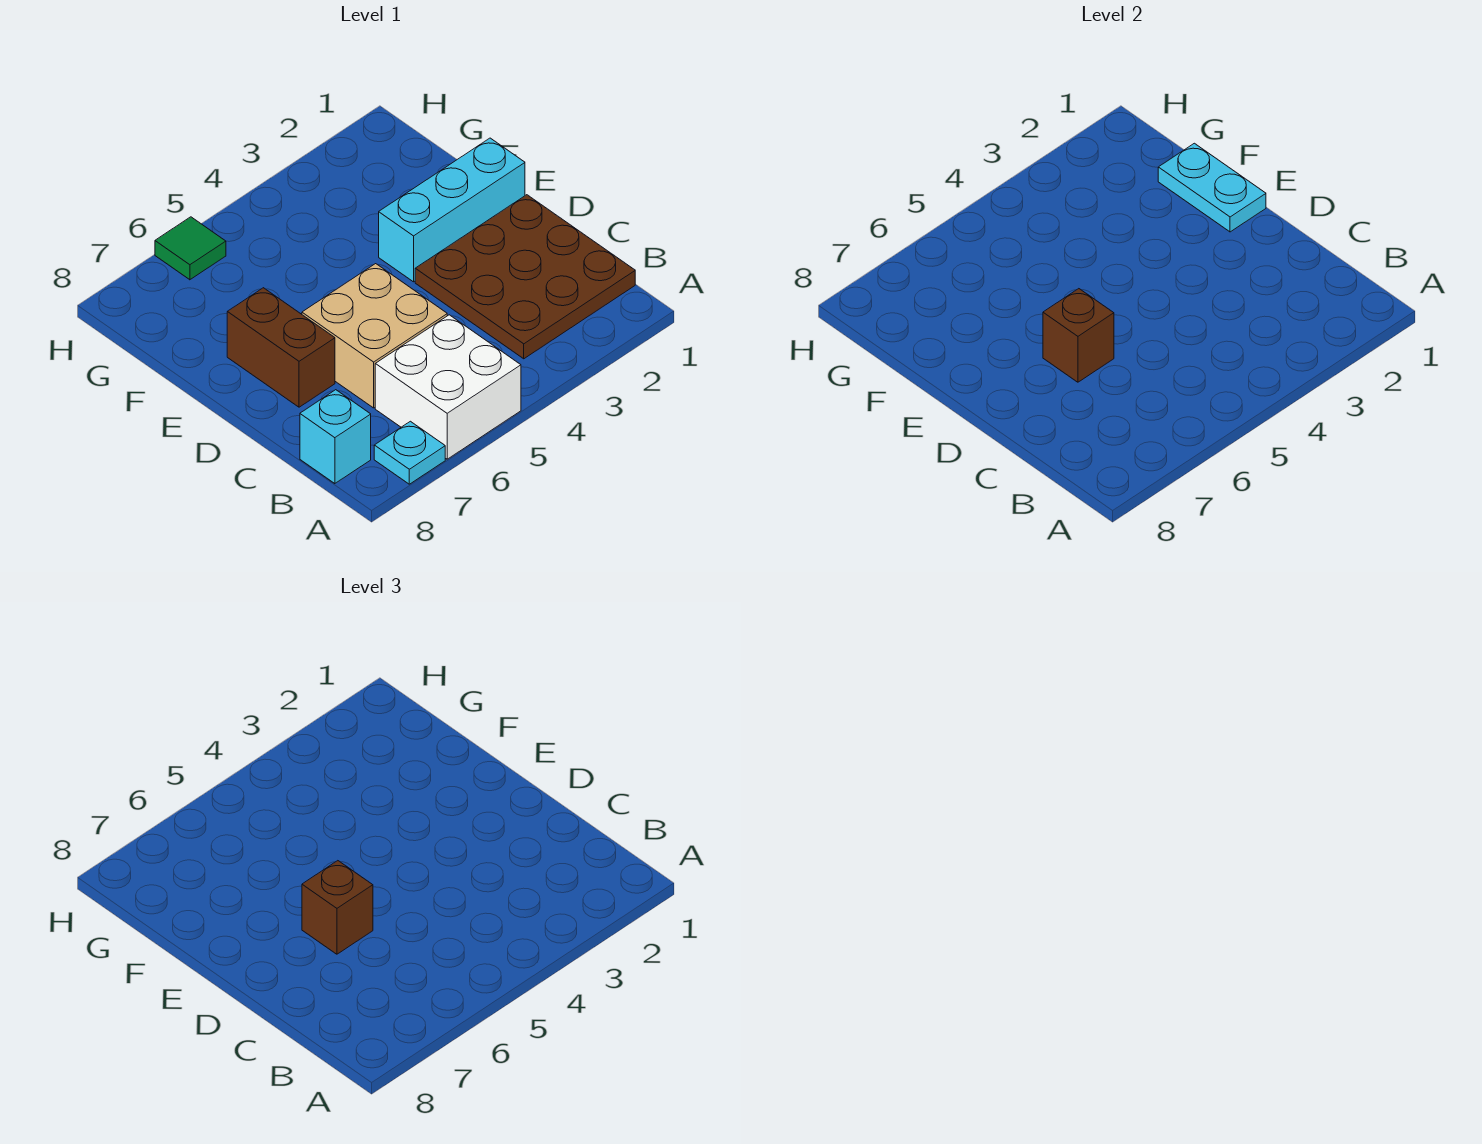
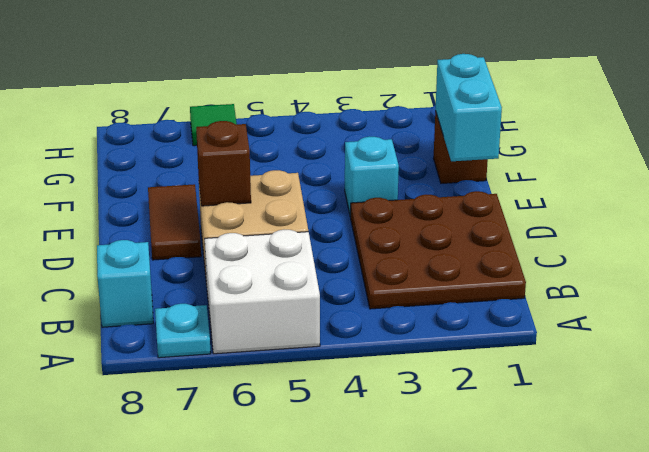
brown brick D6 level 3 -> brown brick F1 level 1
brown brick D7:E7 level 1 -> brown tile D7:E7 level 1
cyan brick E1:E3 level 1 -> cyan brick E3 level 1
cyan plate E1:F1 level 2 -> cyan brick E1:F1 level 2

